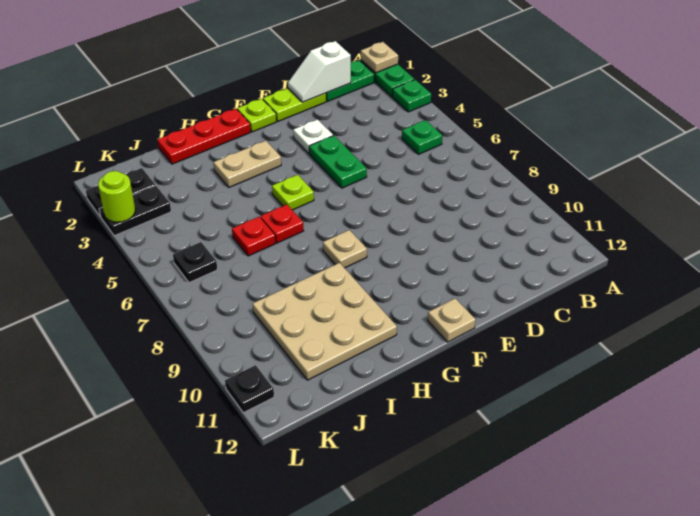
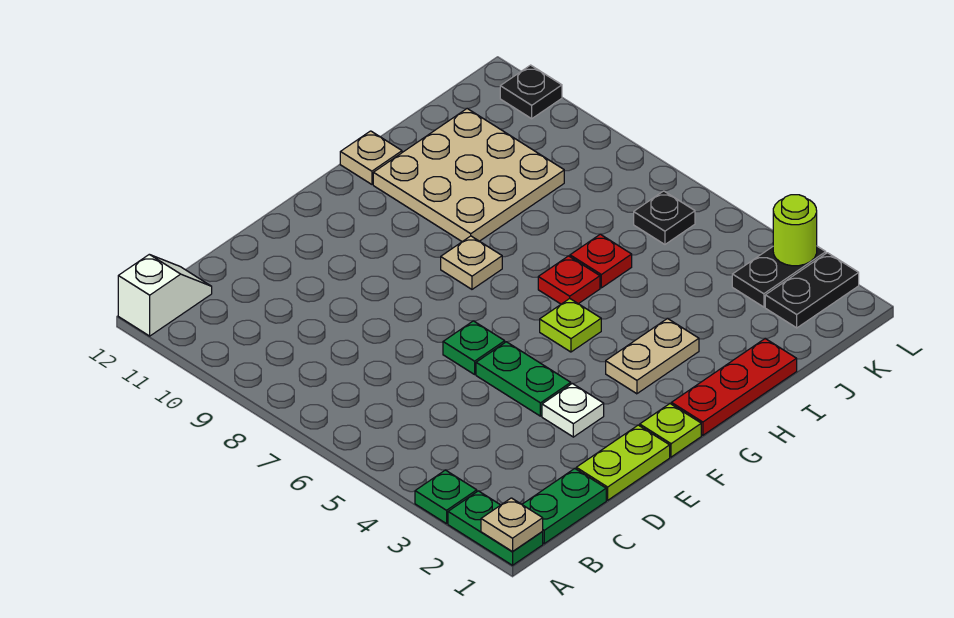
green plate B5 level 1 -> green plate E6 level 1
white slope C1:D1 level 2 top C -> white slope A12:B12 level 1 top A
tan plate F12 level 1 -> tan plate H12 level 1

